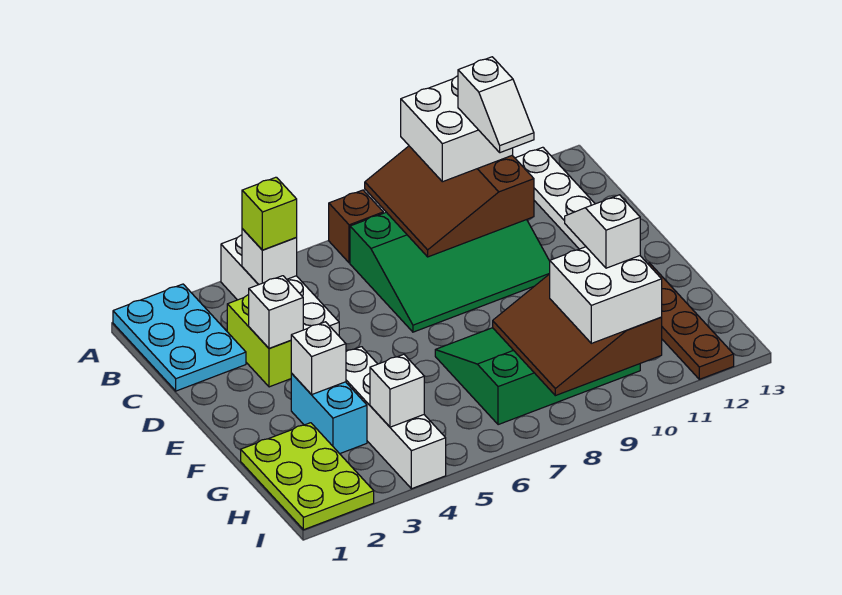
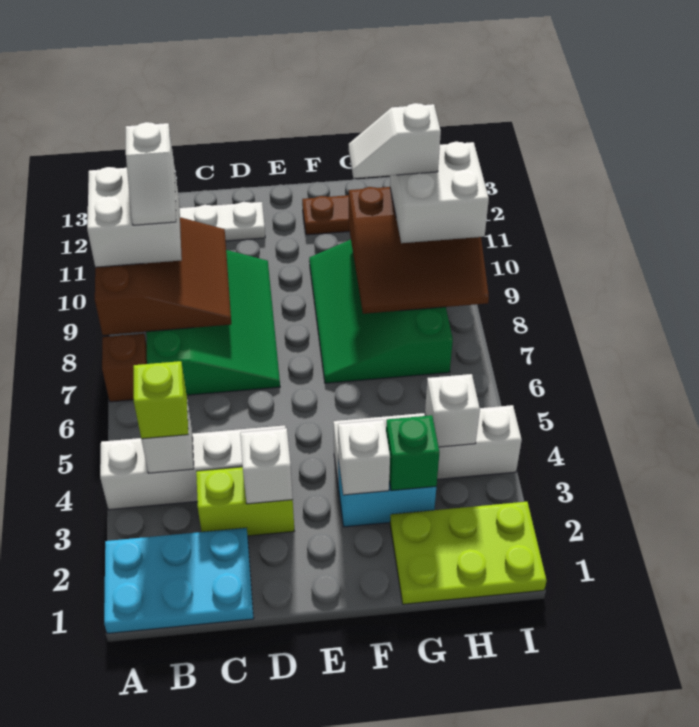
brown slope A8:C10 level 2 top 10 -> brown slope A8:C10 level 2 top A
white slope B10:C10 level 4 top B -> white slope B9:B10 level 4 top 10
none -> green brick G3 level 2

